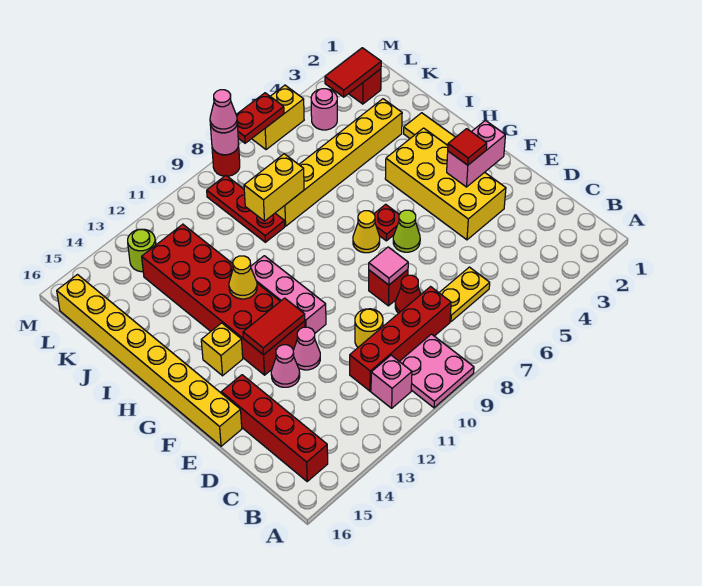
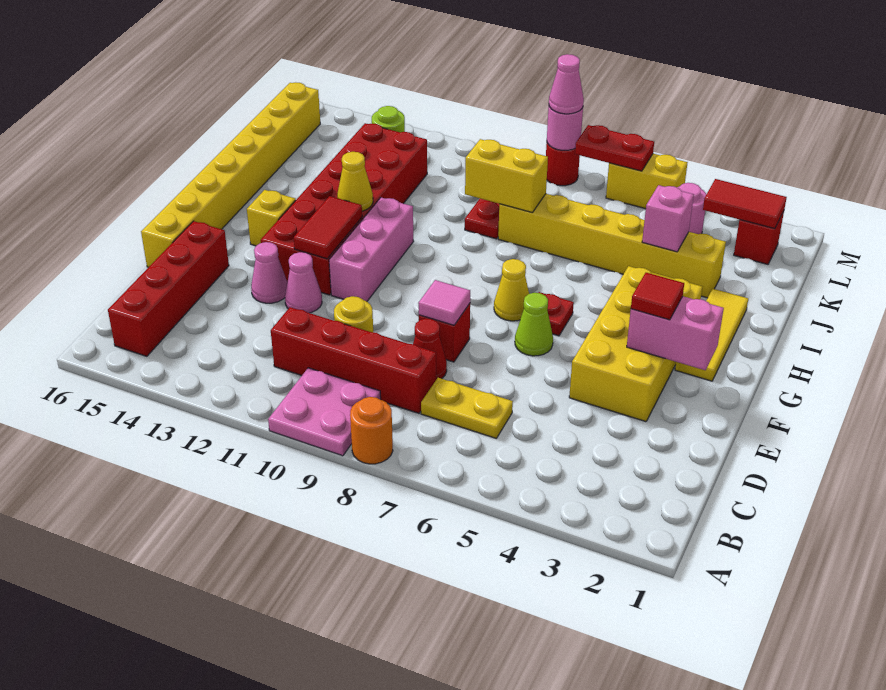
none -> orange round brick A8 level 1
pink brick B11 level 1 -> pink brick J4 level 2
red tile F12:F13 level 2 -> red tile F12:G12 level 2

